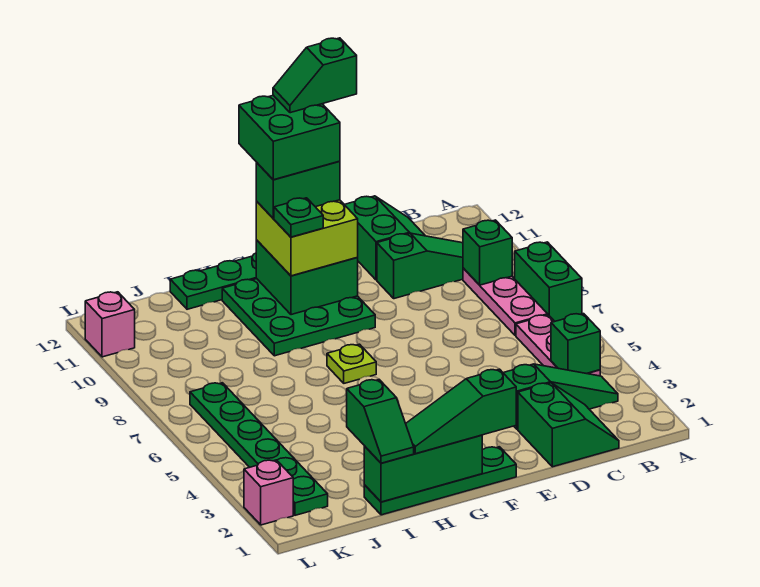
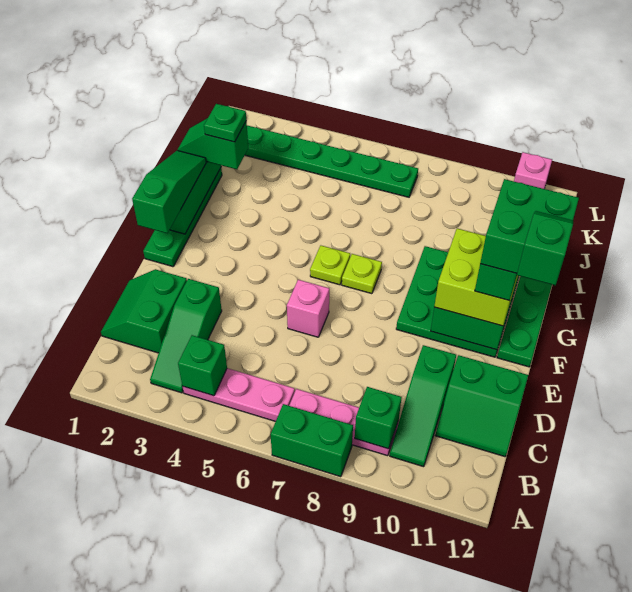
green slope C1:D2 level 1 top D -> green slope C1:D2 level 1 top 2
none -> lime plate G6 level 1
green plate G10 level 4 -> green plate I2 level 4
pink brick L2 level 1 -> pink brick E6 level 1

